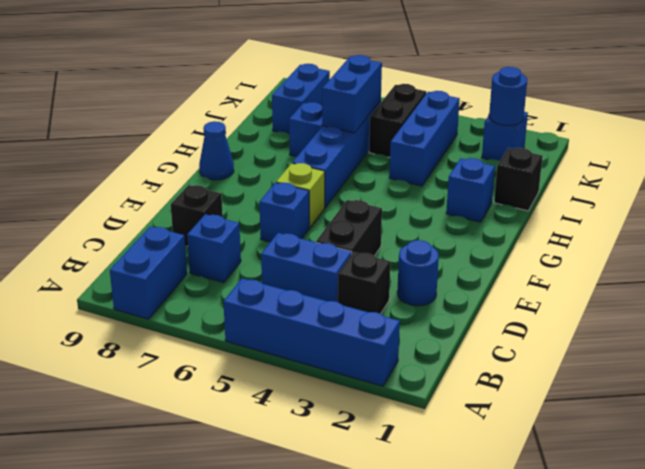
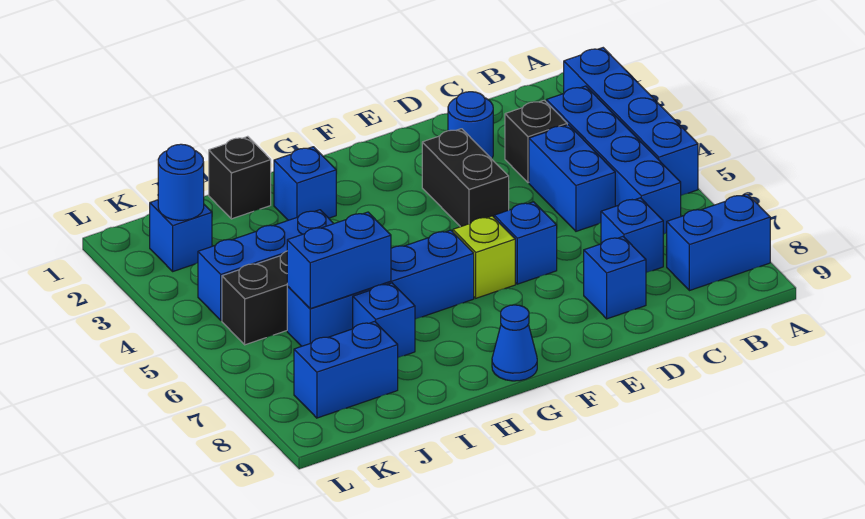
none -> blue brick B3:B6 level 1
black brick D4:E4 level 1 -> black brick E3:E4 level 1
black brick D8 level 1 -> blue brick D8 level 1

